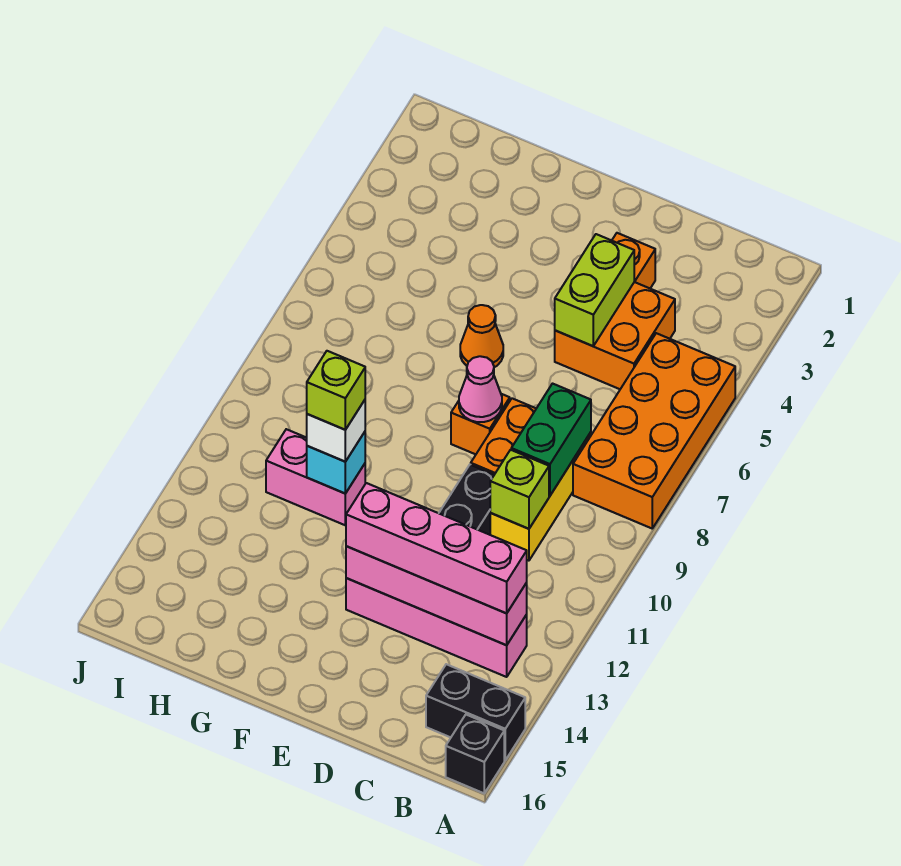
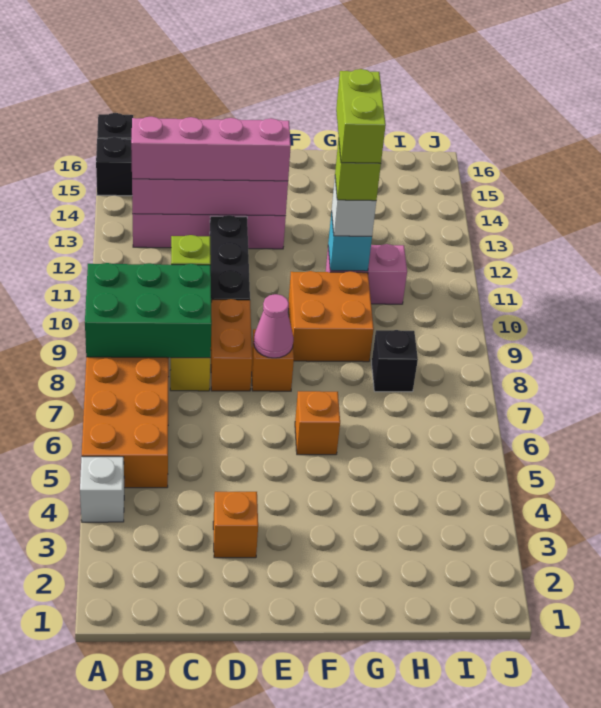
none -> white brick A4 level 1
orange brick C4:D5 level 1 -> orange brick F9:G10 level 1
green brick C8:C9 level 2 -> green brick A8:C9 level 2
lime brick D4:D5 level 2 -> lime brick G11:G12 level 5
orange cone F6 level 1 -> orange brick F6 level 1
none -> black brick H8 level 1

